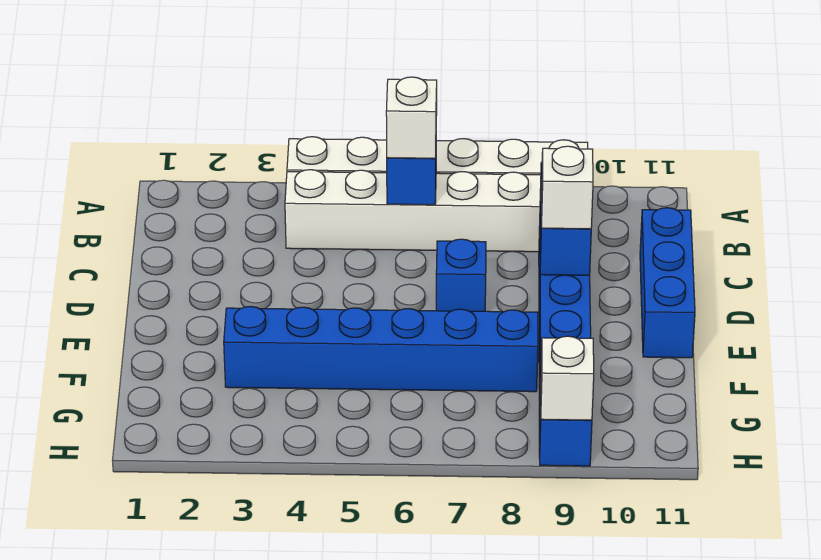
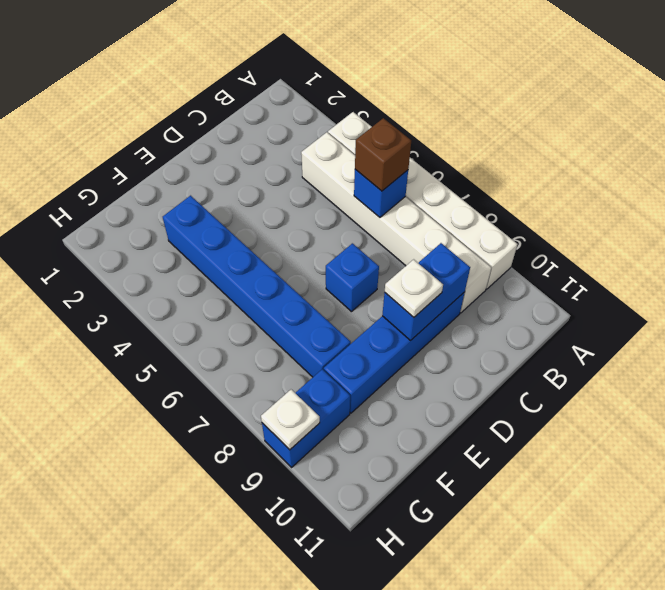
white brick B6 level 3 -> brown brick B6 level 3
blue brick C11:E11 level 1 -> none
white brick D9 level 3 -> white plate D9 level 3
white brick H9 level 2 -> white plate H9 level 2

